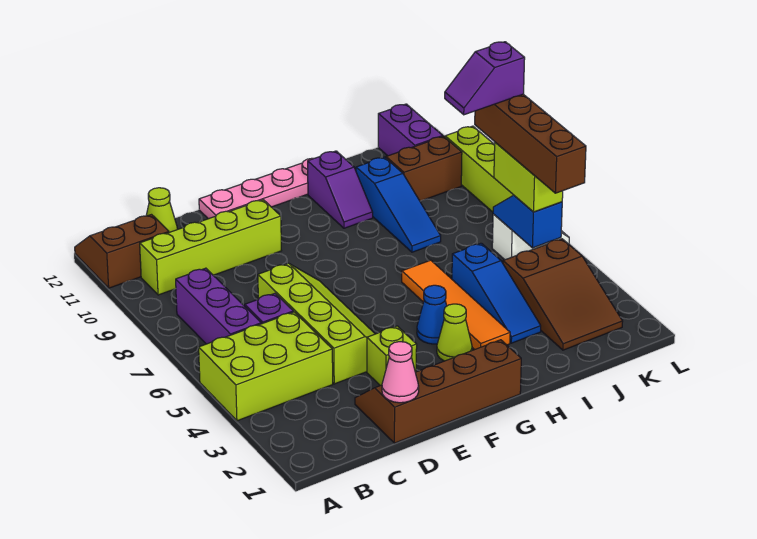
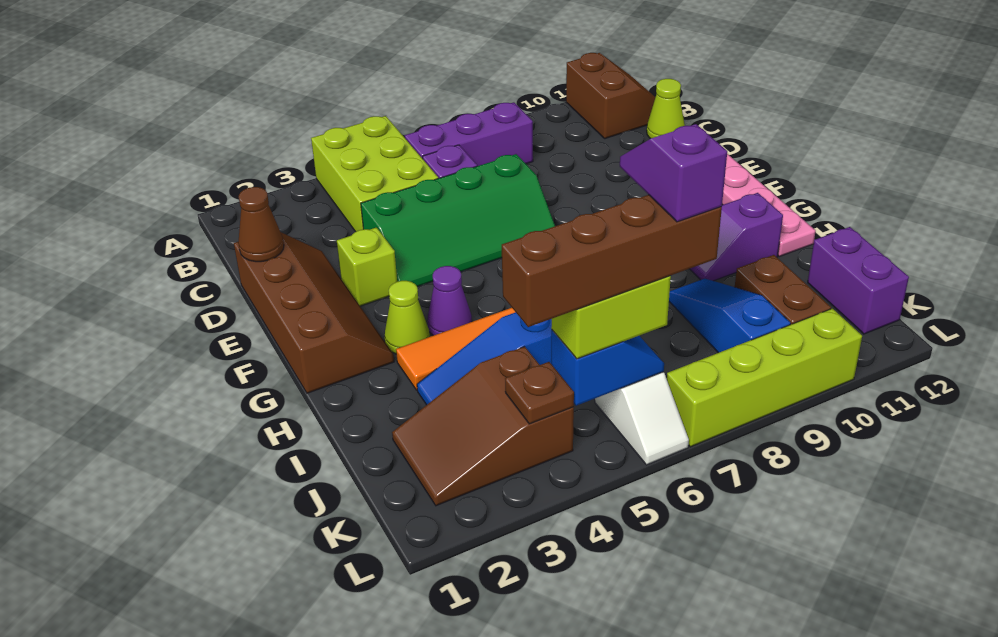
lime brick B10:E10 level 1 -> none
pink cone D1 level 2 -> brown cone D1 level 2
lime slope D4:E7 level 1 top D -> green slope D4:E7 level 1 top D
blue cone G4 level 1 -> purple cone G4 level 1
blue slope I8:I10 level 1 top 10 -> blue slope I9:K9 level 1 top K
none -> brown plate K4 level 2
purple brick K11:K12 level 1 -> purple brick J12:K12 level 1

